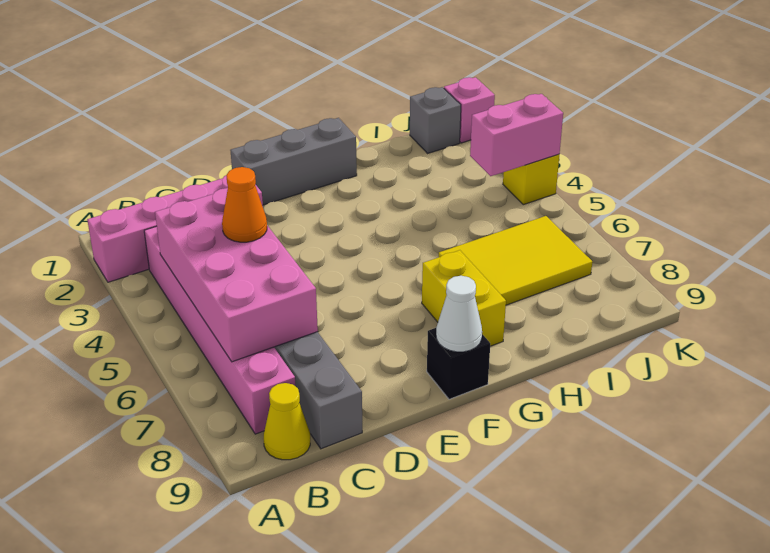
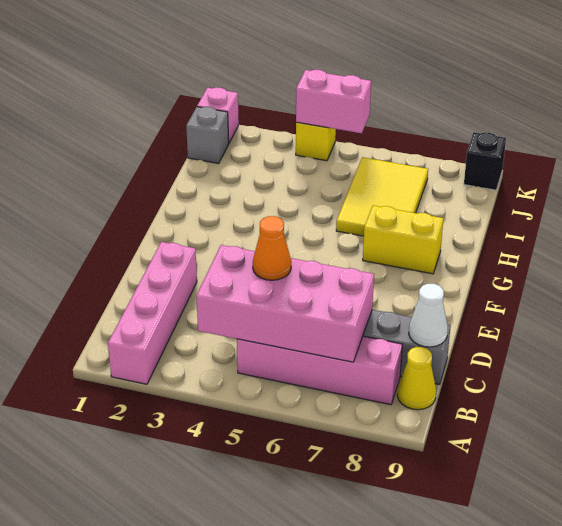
pink brick B3:B8 level 1 -> pink brick B5:B8 level 1
grey brick E1:G1 level 1 -> none
black brick F9 level 1 -> black brick K9 level 1
white cone F9 level 2 -> white cone C9 level 2
pink brick J4:K4 level 2 -> pink brick K4:K5 level 2

